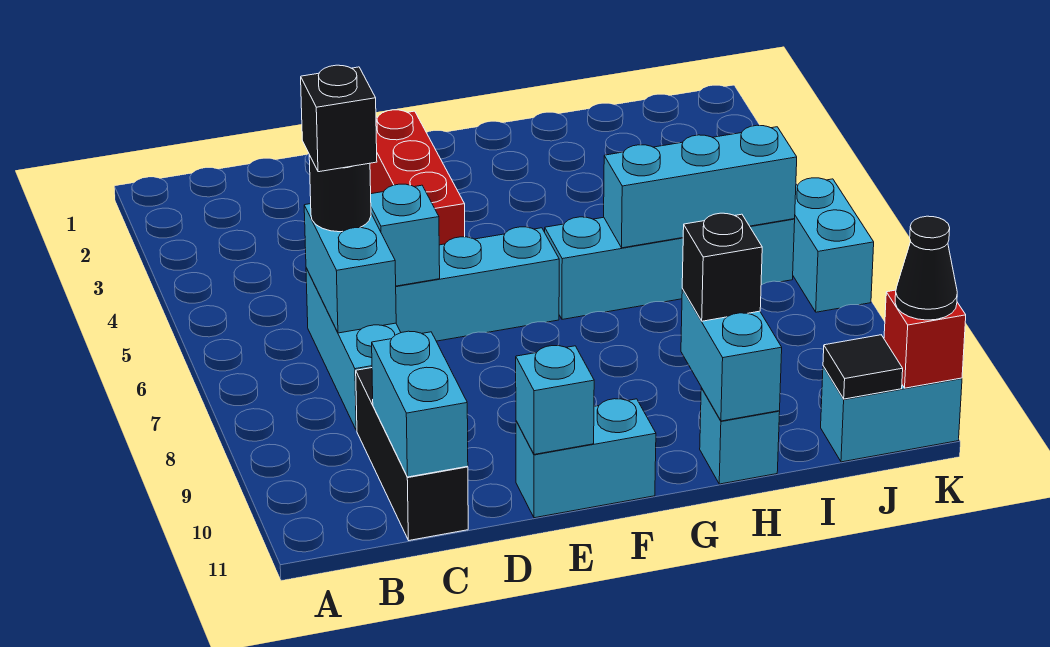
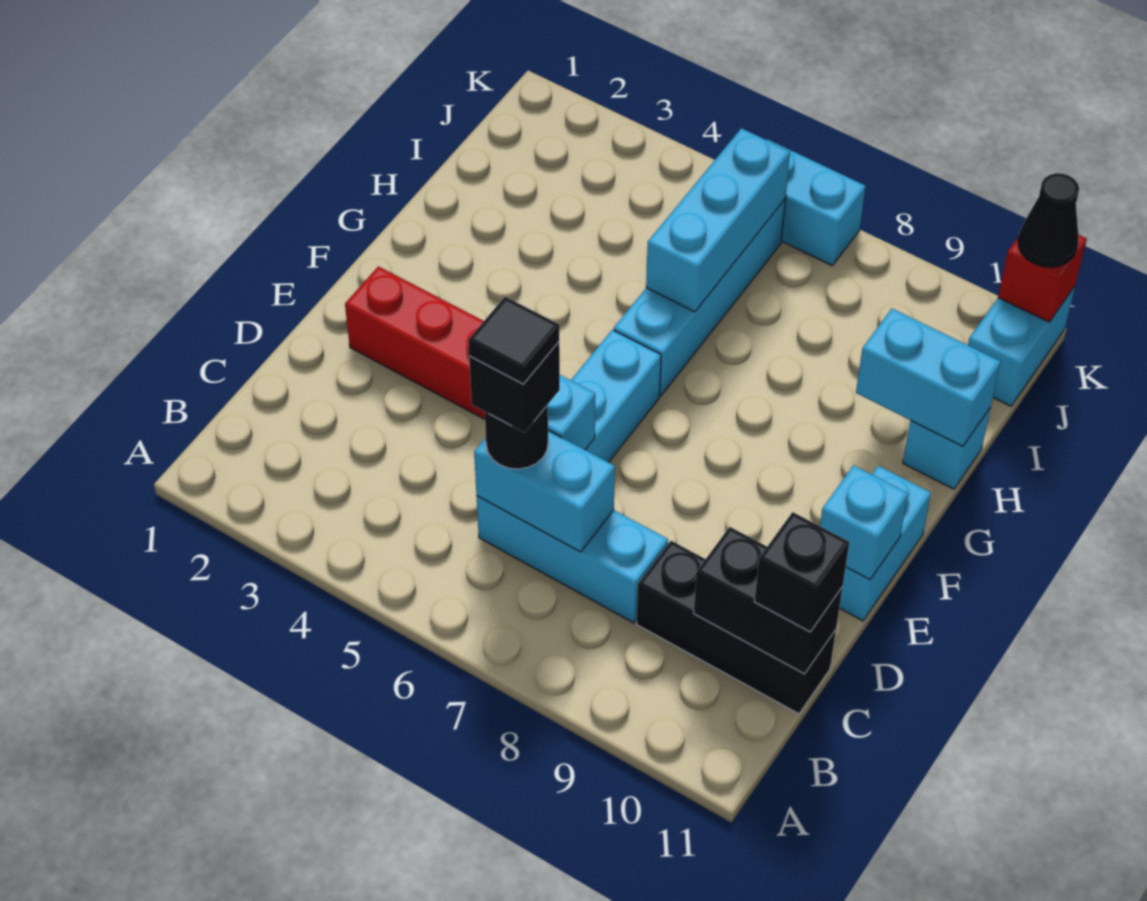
cyan brick C10:C11 level 2 -> black brick C10:C11 level 2
black brick H10 level 3 -> black brick C11 level 3
black tile J11 level 2 -> black tile C6 level 5

